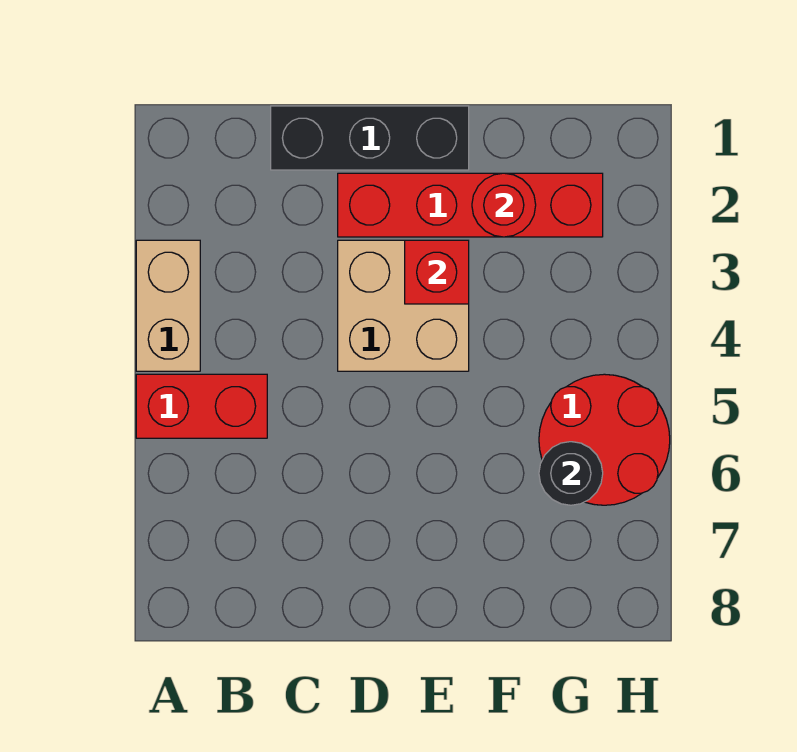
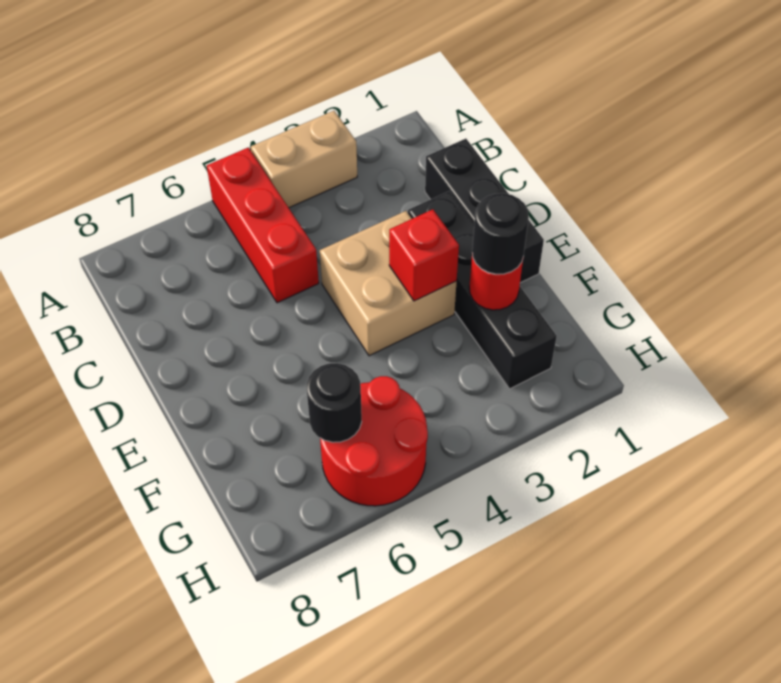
red brick A5:B5 level 1 -> red brick A5:C5 level 1
red brick D2:G2 level 1 -> black brick D2:G2 level 1
none -> black round brick F2 level 3

